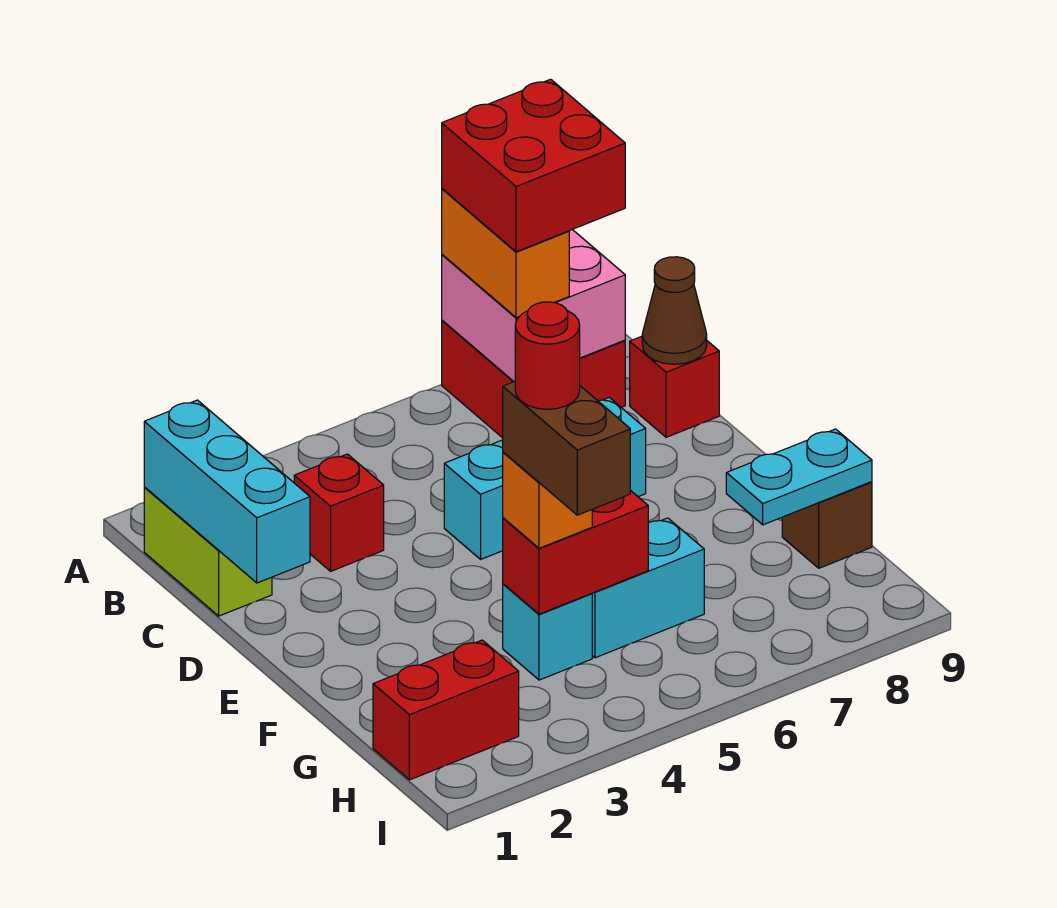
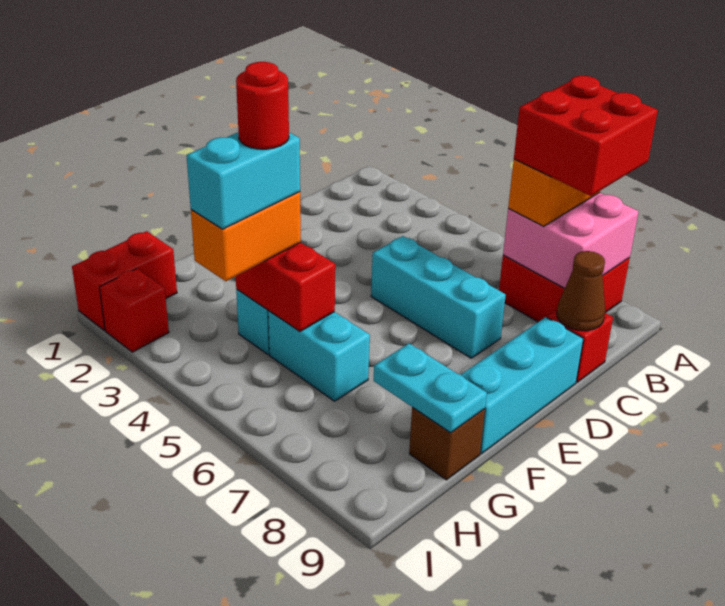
lime brick B1:C1 level 1 -> none
cyan brick B1:D1 level 2 -> cyan brick D9:F9 level 1
red brick C3 level 1 -> red brick I2 level 1
orange brick G4 level 3 -> orange brick G4:H4 level 3
brown brick G4:H4 level 4 -> cyan brick G4:H4 level 4
red brick H1:H2 level 1 -> red brick H1:I1 level 1

